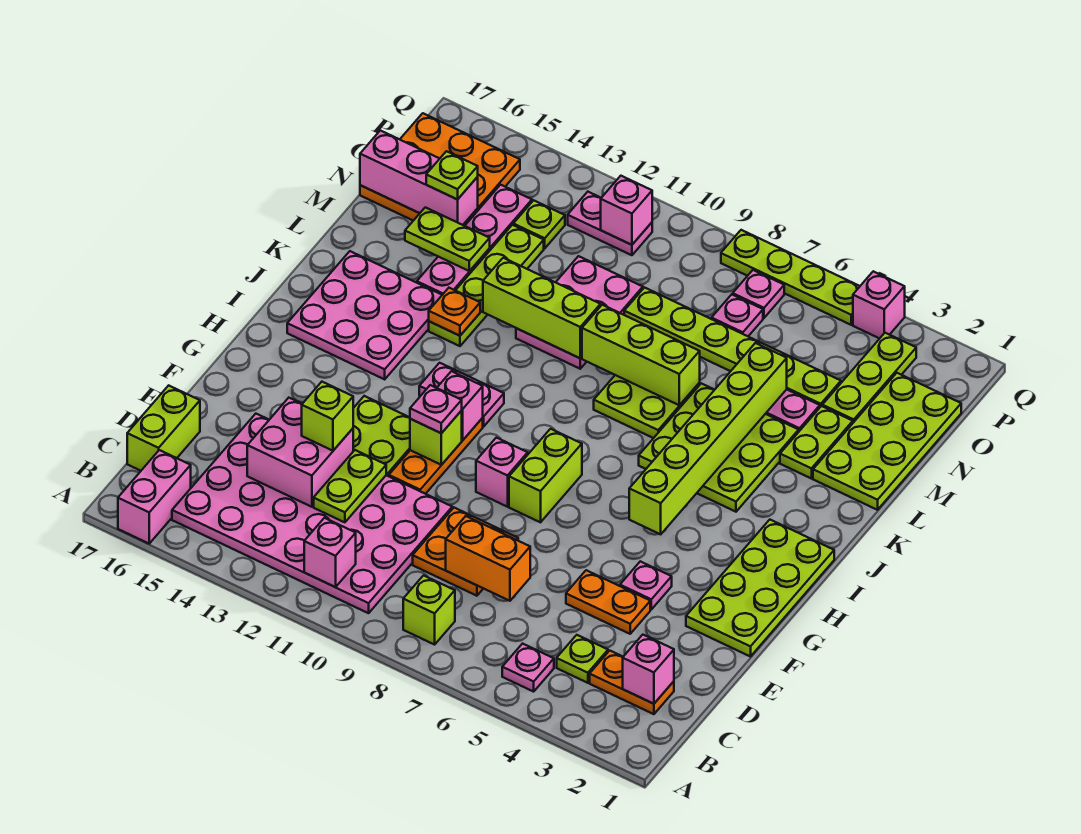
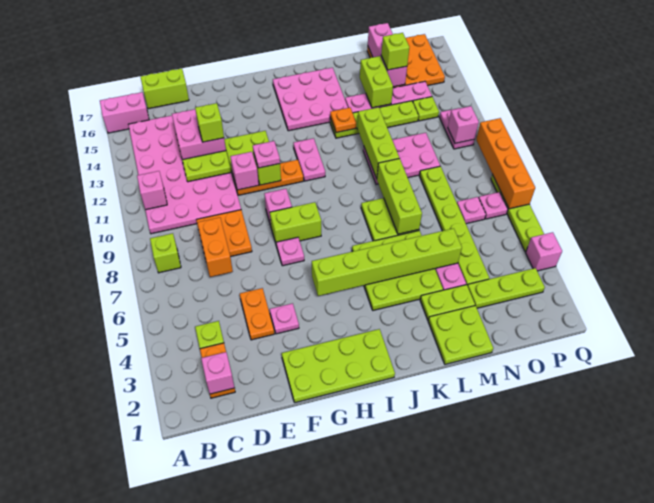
pink plate B5 level 1 -> pink plate G7 level 1
pink brick H11 level 2 -> pink brick F11 level 2
lime plate L1:O2 level 1 -> lime plate L1:M2 level 1
lime plate M14:M15 level 2 -> lime brick M14:M15 level 2
lime plate N15 level 3 -> lime brick N15 level 3
none -> orange brick Q7:Q10 level 2

